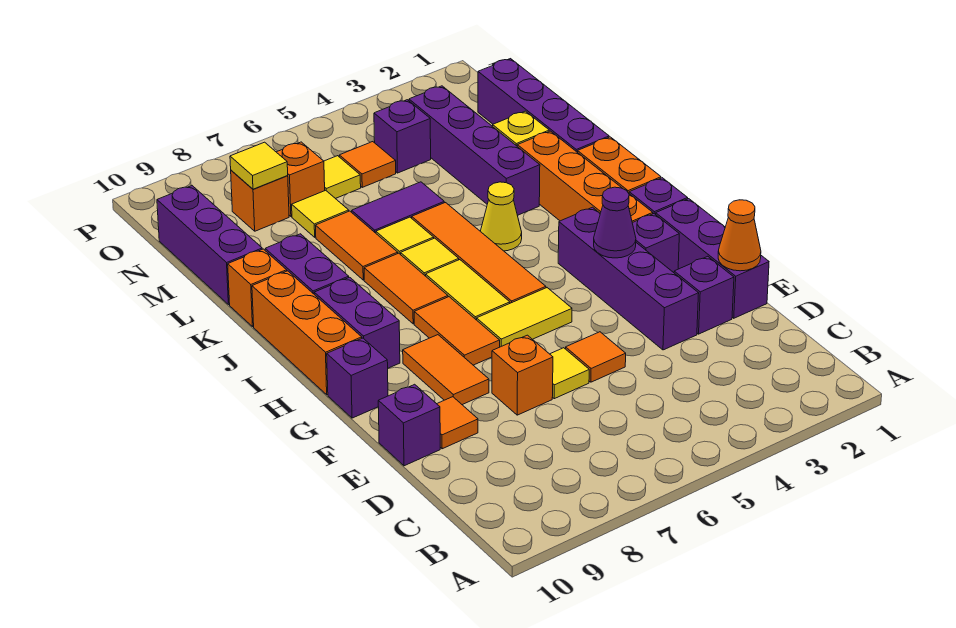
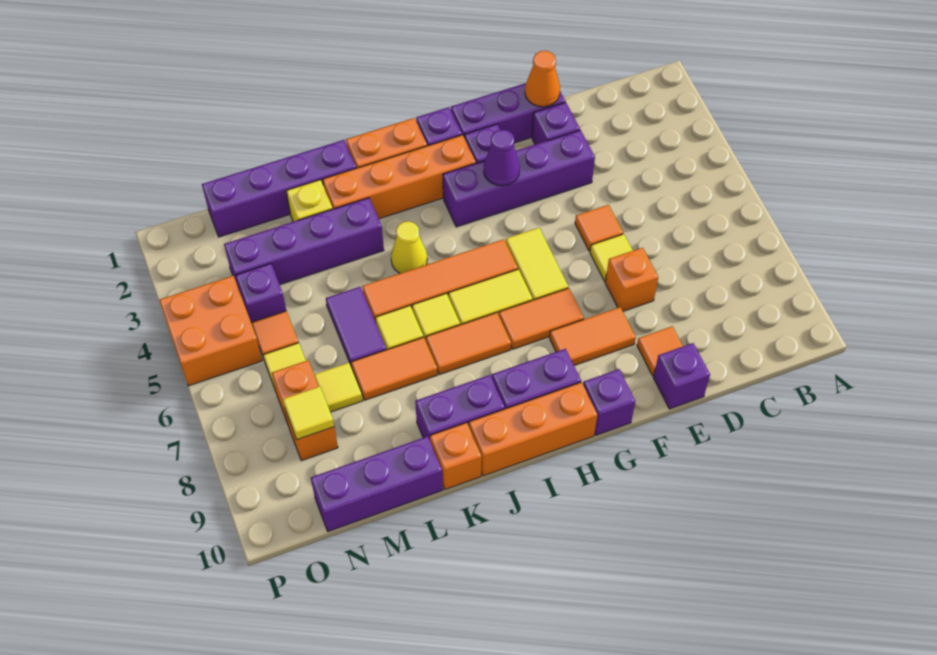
none -> orange brick O4:P5 level 1

